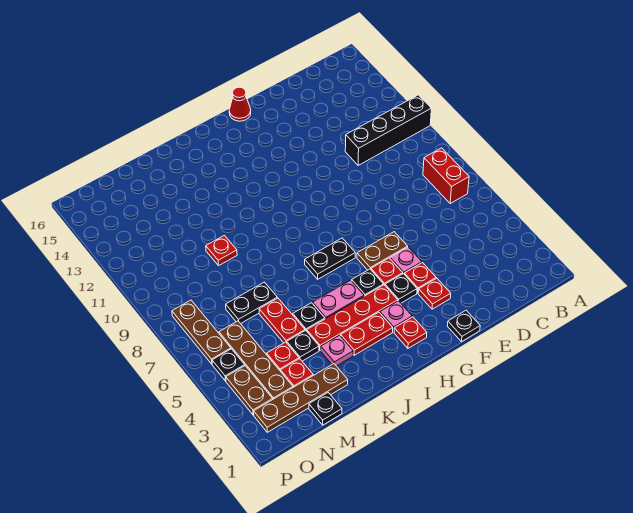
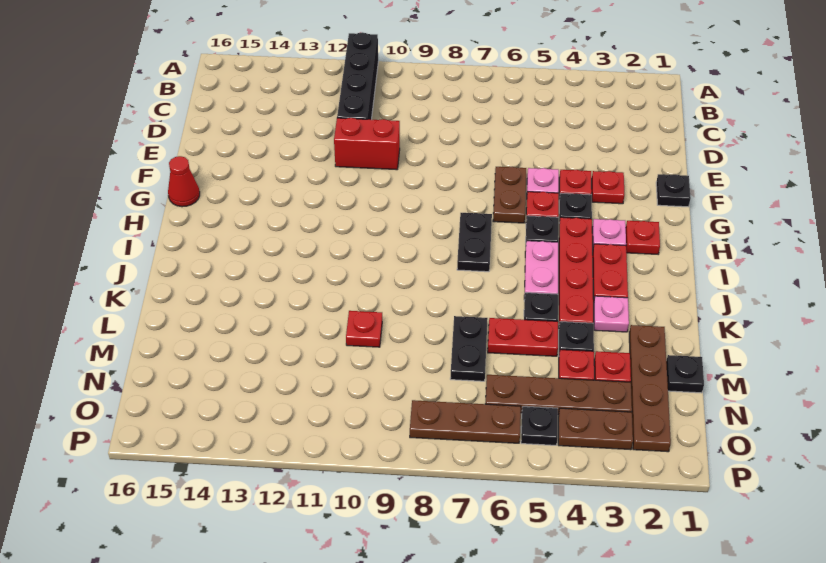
red brick B7:B8 level 1 -> red brick E10:E11 level 1

